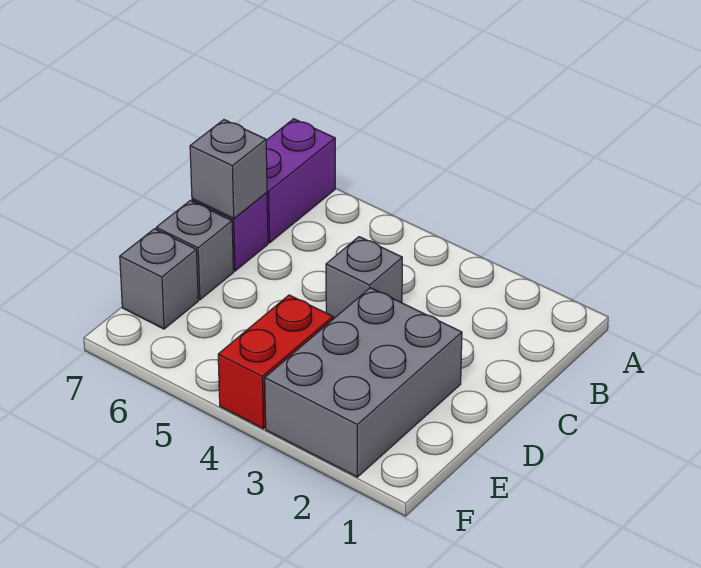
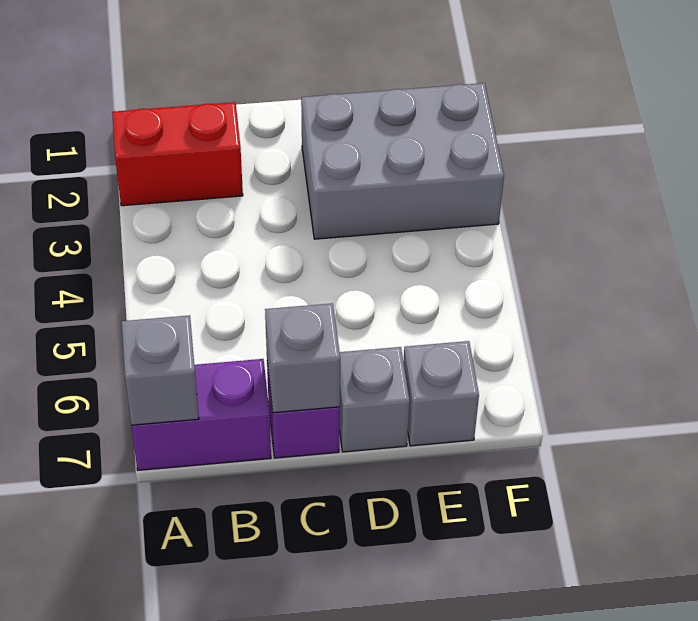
grey brick C4 level 1 -> grey brick A7 level 2
red brick E4:F4 level 1 -> red brick A2:B2 level 1

